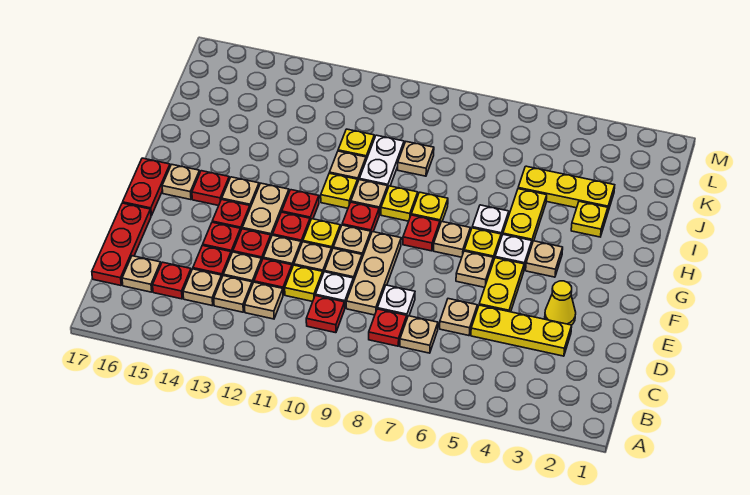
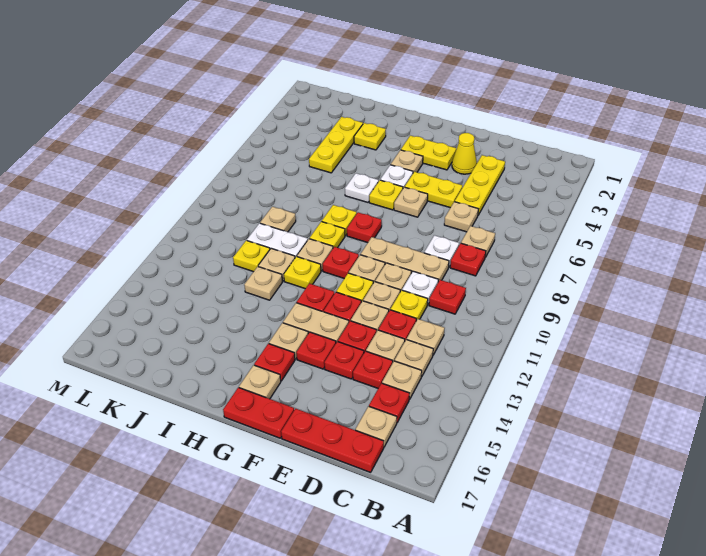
tan plate G7 level 1 -> tan plate I12 level 1
yellow plate H5:I5 level 1 -> yellow plate F3:G3 level 1

